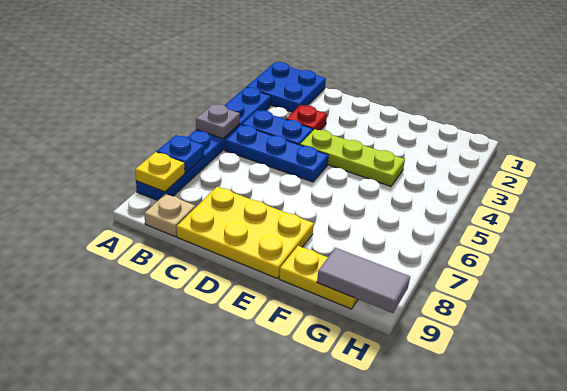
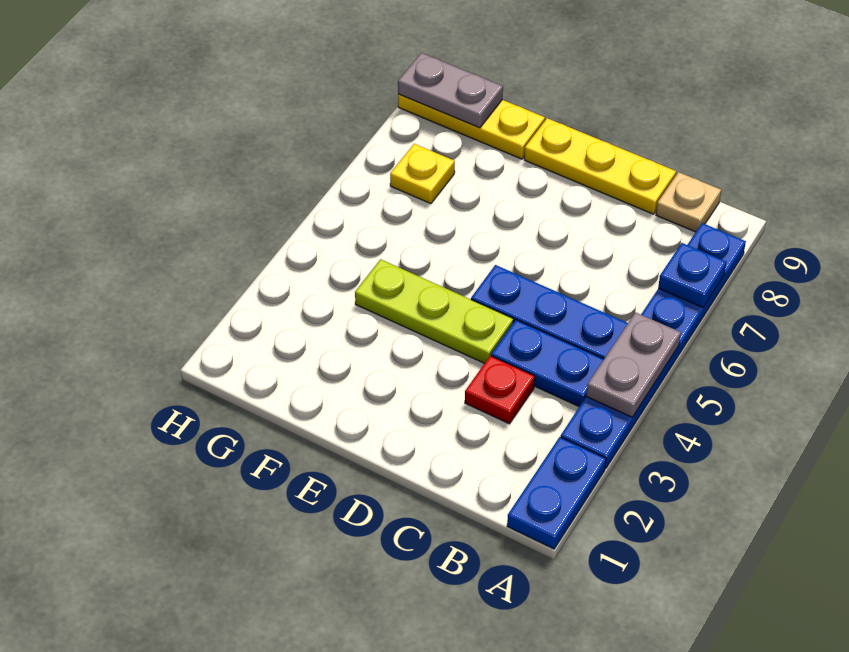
blue plate A1:B2 level 1 -> blue plate A1:A2 level 1
grey plate A5 level 2 -> grey plate A4:A5 level 2
yellow plate A8 level 2 -> yellow plate G7 level 1
yellow plate C8:E9 level 1 -> yellow plate C9:E9 level 1
yellow plate F9:G9 level 1 -> yellow plate F9:H9 level 1
grey tile G9:H9 level 2 -> grey plate G9:H9 level 2

